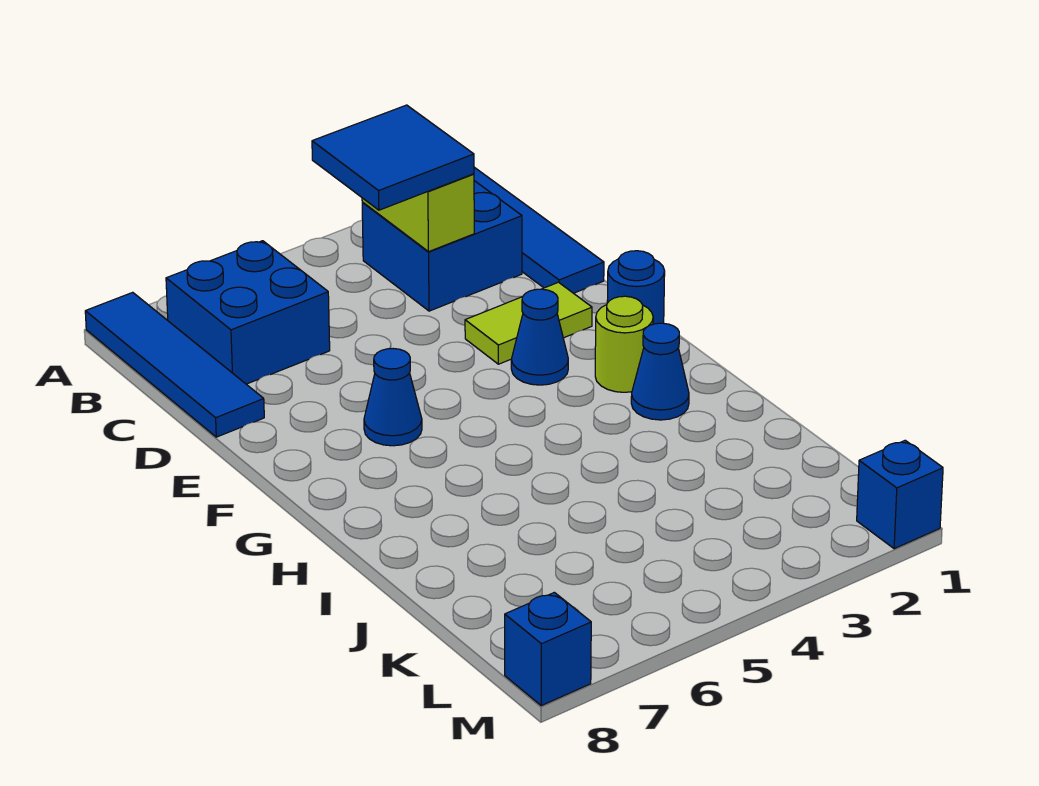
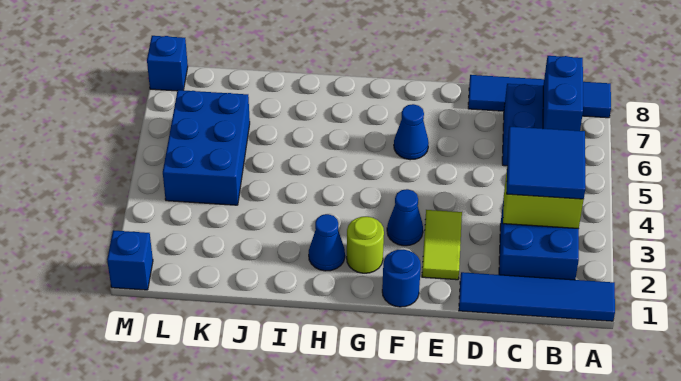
none -> blue brick B6:B7 level 2
none -> blue brick K4:L6 level 1

